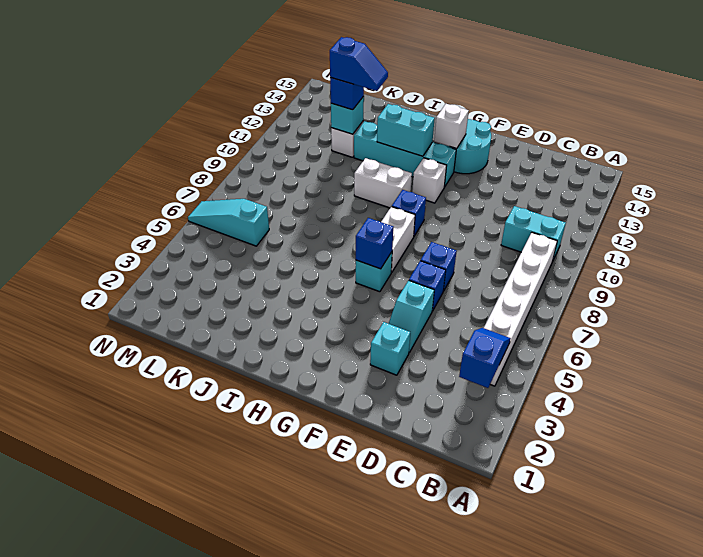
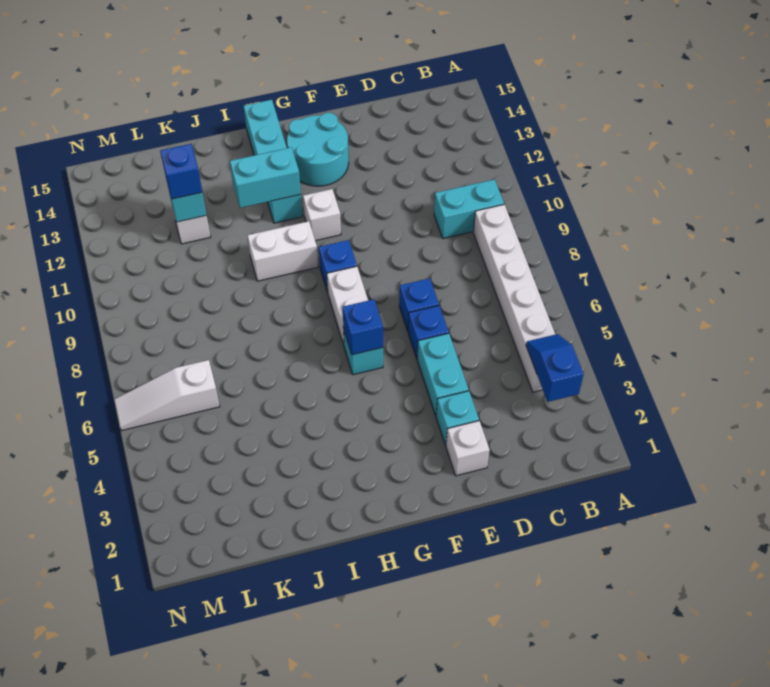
cyan slope E4:E5 level 1 top 5 -> cyan brick E4:E5 level 1
cyan brick G12:J12 level 1 -> cyan brick H12:H15 level 1
white brick G13 level 2 -> white brick E2 level 1
blue slope J12:K12 level 4 top K -> none
cyan slope L6:N6 level 1 top L -> white slope L6:N6 level 1 top L

